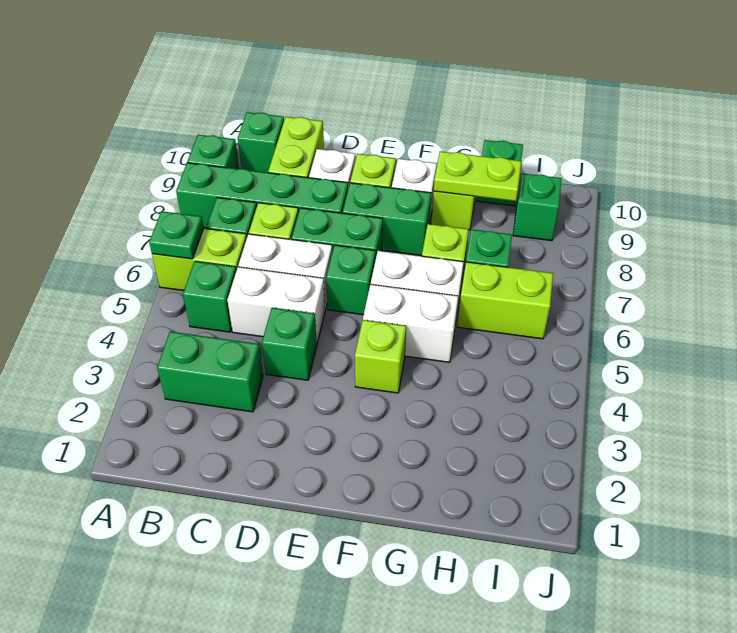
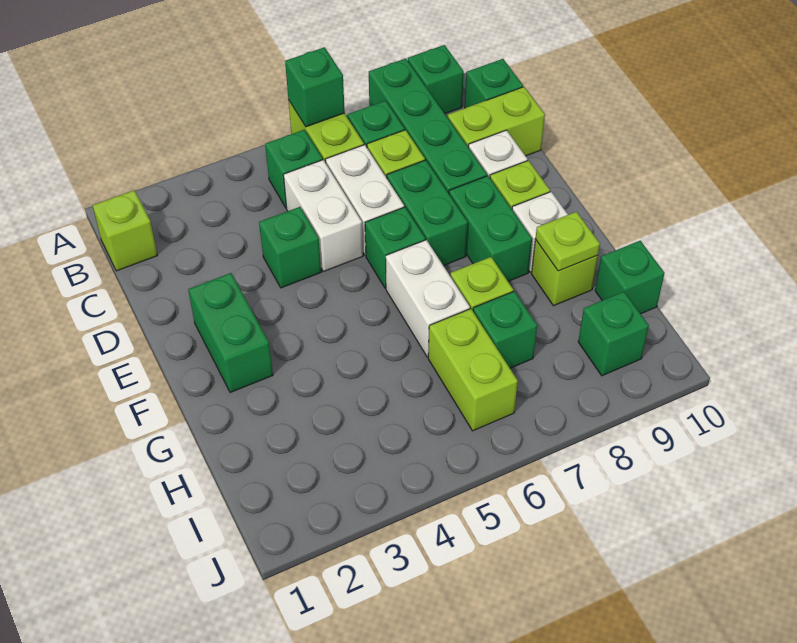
green plate A6 level 2 -> green brick A6 level 2
green brick B3:C3 level 1 -> green brick E2:F2 level 1
lime brick F4 level 1 -> lime brick B1 level 1
white brick F5:G5 level 1 -> none
lime plate G9:H9 level 2 -> lime plate G9 level 2

